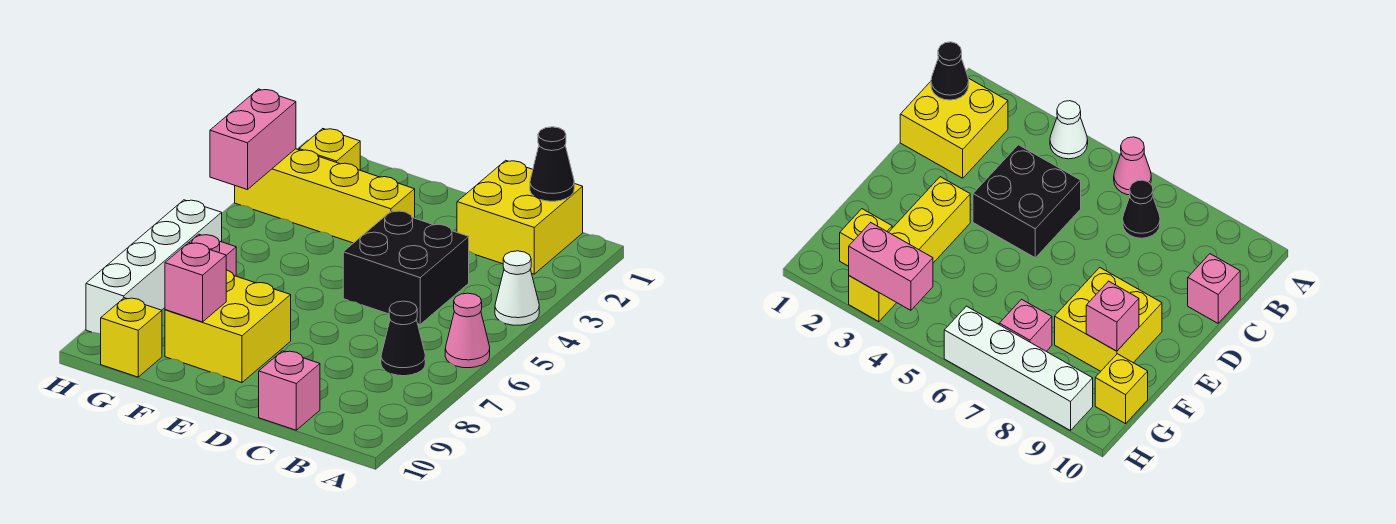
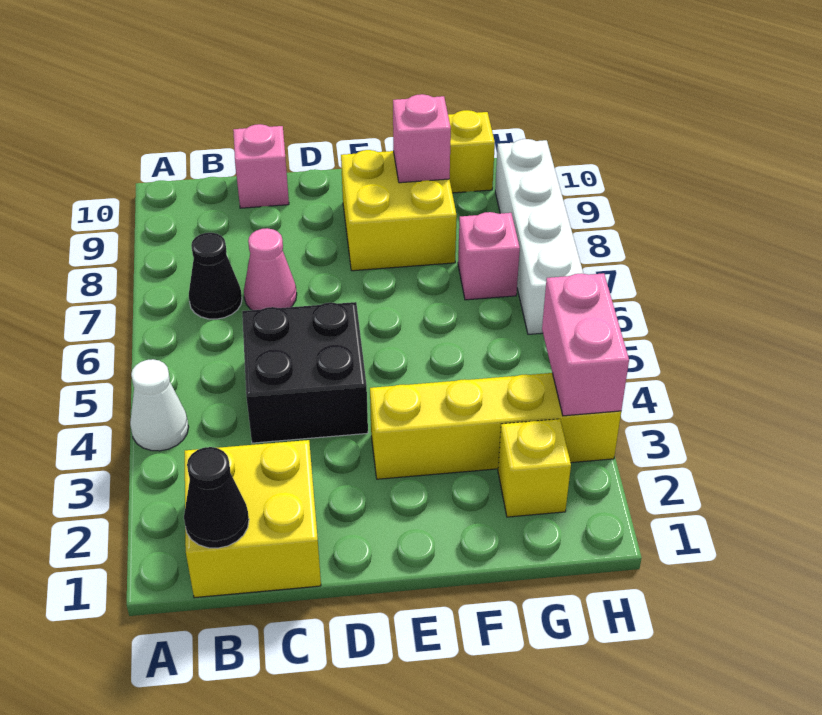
pink cone A6 level 1 -> pink cone C7 level 1

